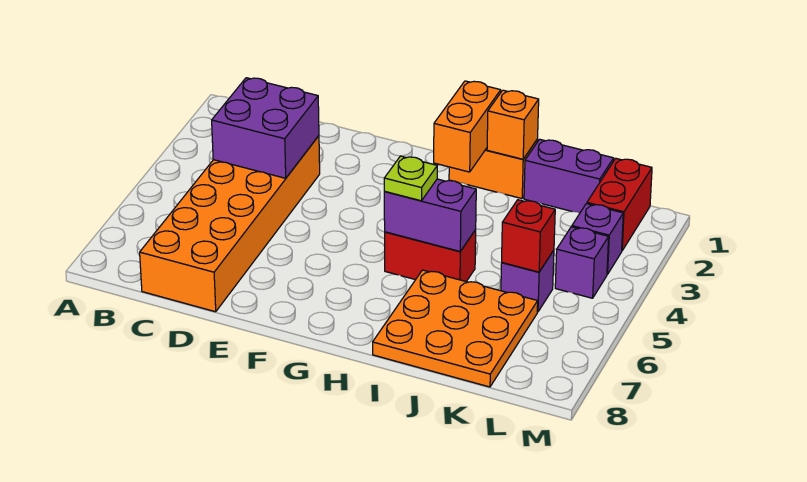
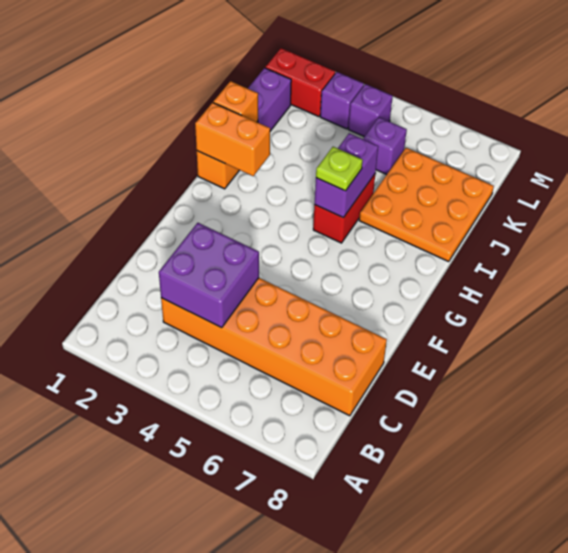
red brick K5 level 2 -> none

